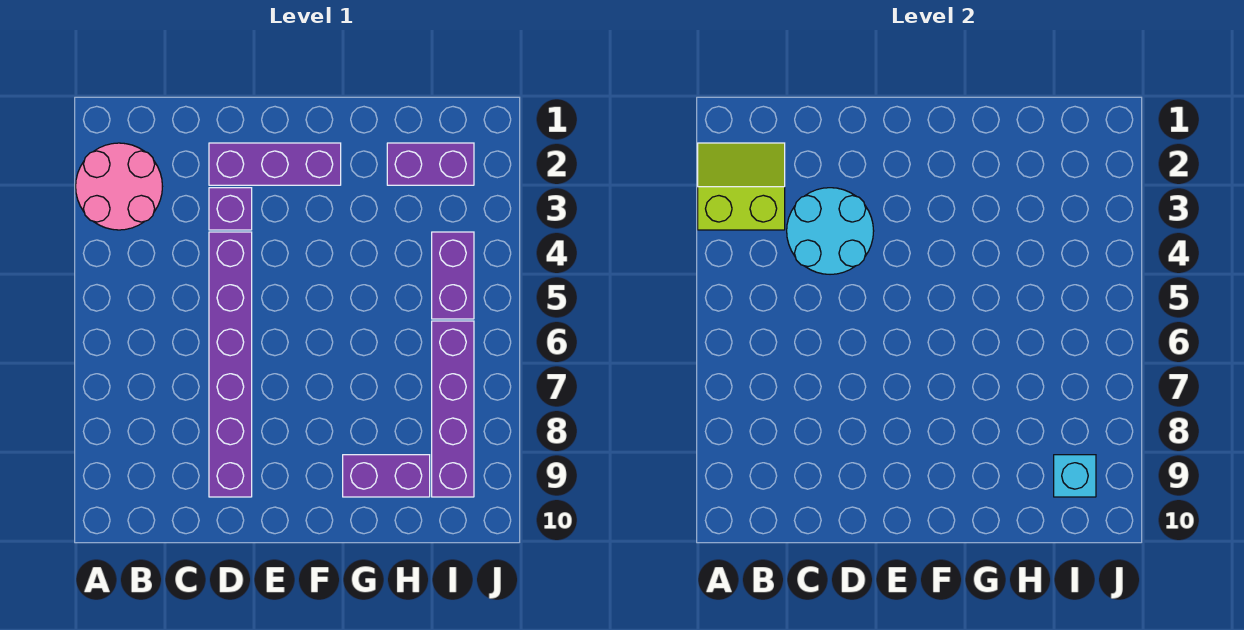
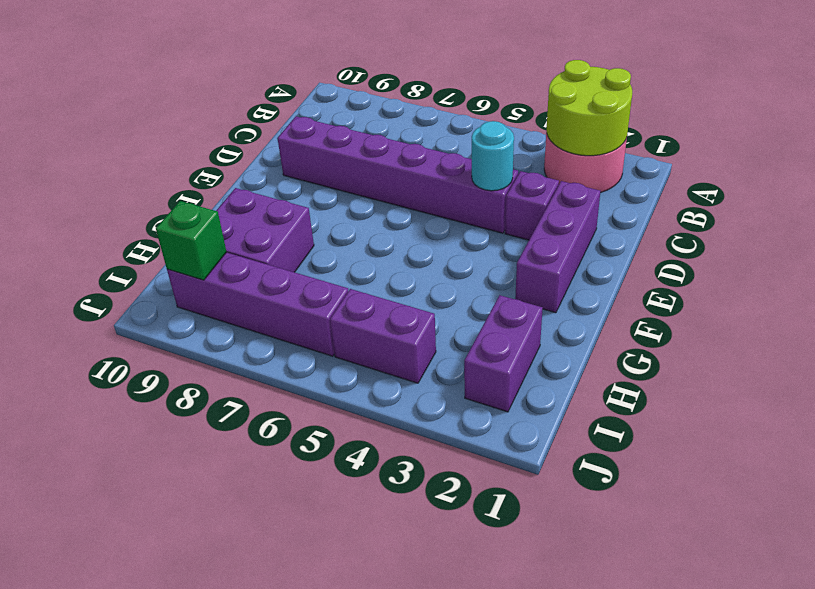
lime slope A2:B3 level 2 top 3 -> lime round brick A2:B3 level 2
cyan round brick C3:D4 level 2 -> cyan round brick D4 level 2
purple brick G9:H9 level 1 -> purple brick G8:H9 level 1
cyan brick I9 level 2 -> green brick I9 level 2

